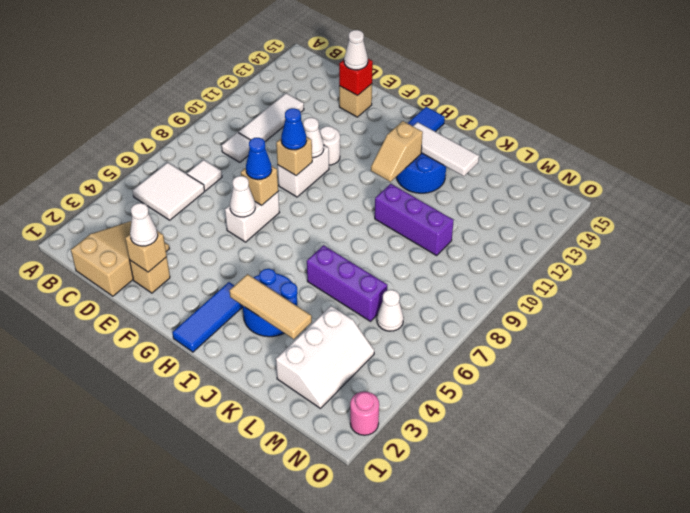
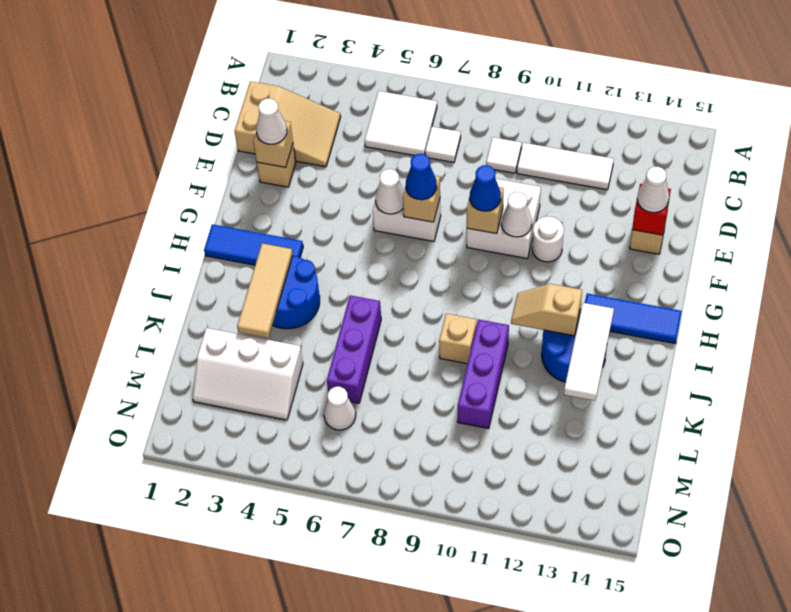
white brick F9:F10 level 1 -> white brick E9:F10 level 1
none -> tan brick J9 level 1
pink round brick O2 level 1 -> none

